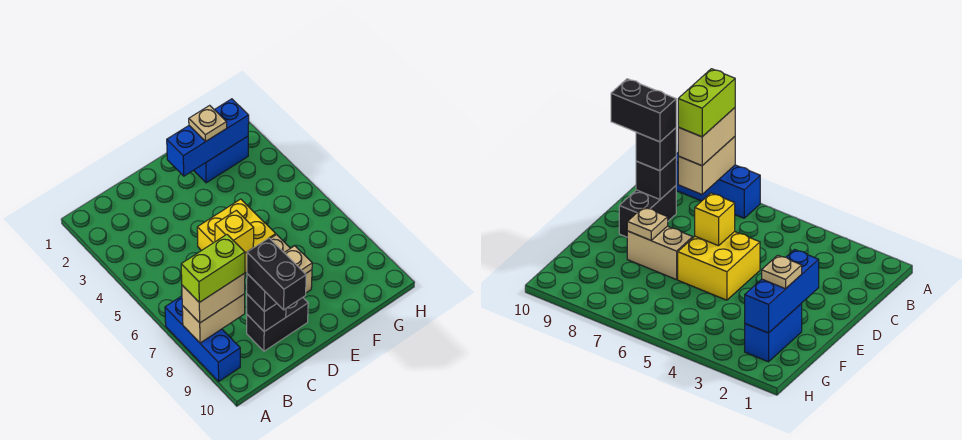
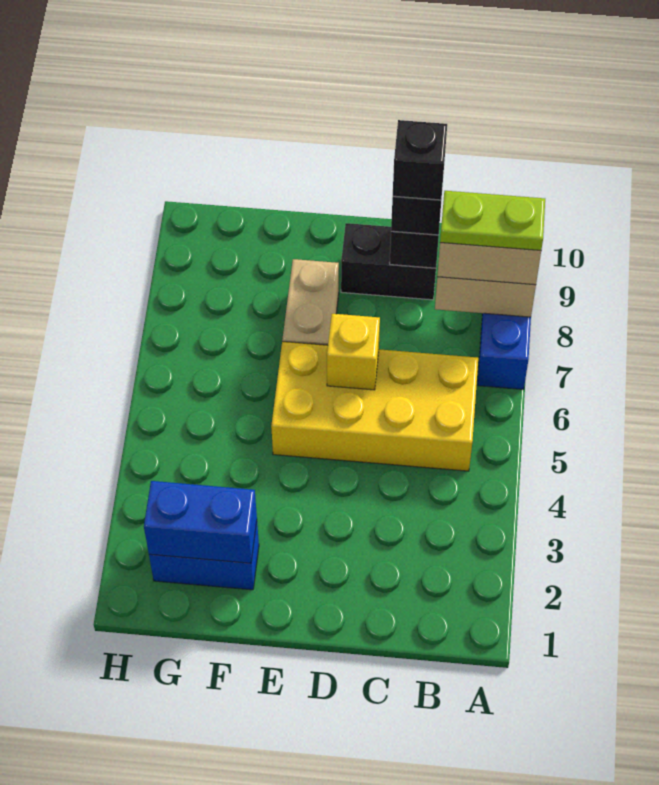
lime brick A8:B8 level 4 -> lime plate A8:B8 level 4
black brick C9:C10 level 4 -> black brick C9 level 4
yellow brick D5:E6 level 1 -> yellow brick B5:E6 level 1
blue brick E2:G2 level 2 -> blue brick F2:G2 level 2
tan plate E8 level 2 -> none
tan plate F2 level 3 -> none

